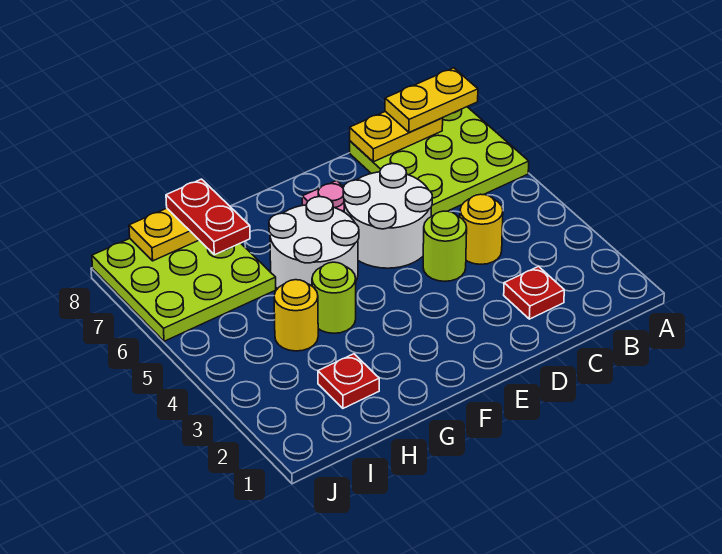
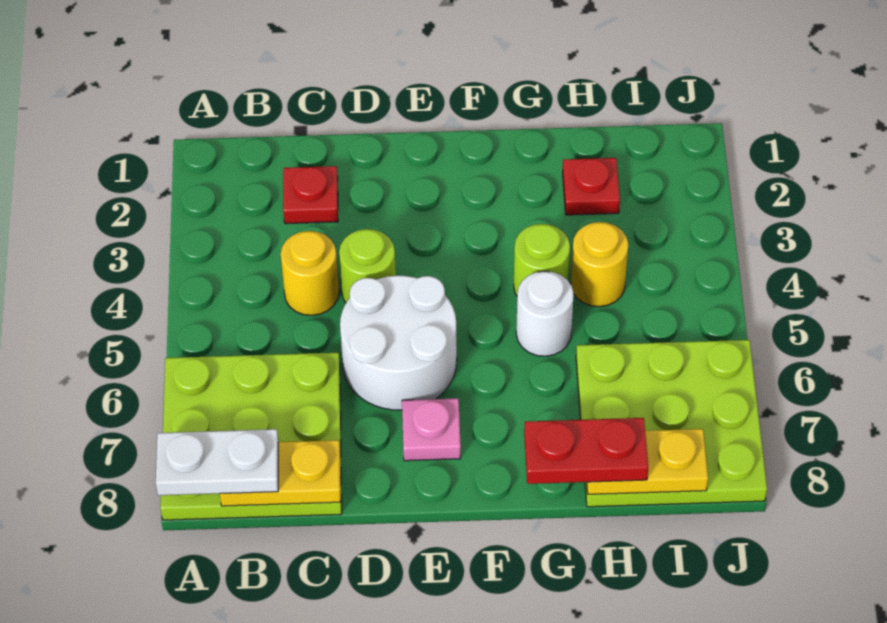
yellow plate A8:B8 level 3 -> white plate A8:B8 level 3
white round brick F5:G6 level 1 -> white round brick G5 level 1
red plate H7:H8 level 3 -> red plate G8:H8 level 3

